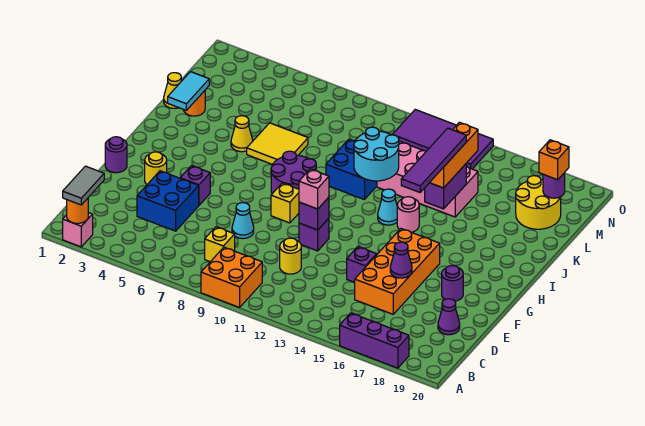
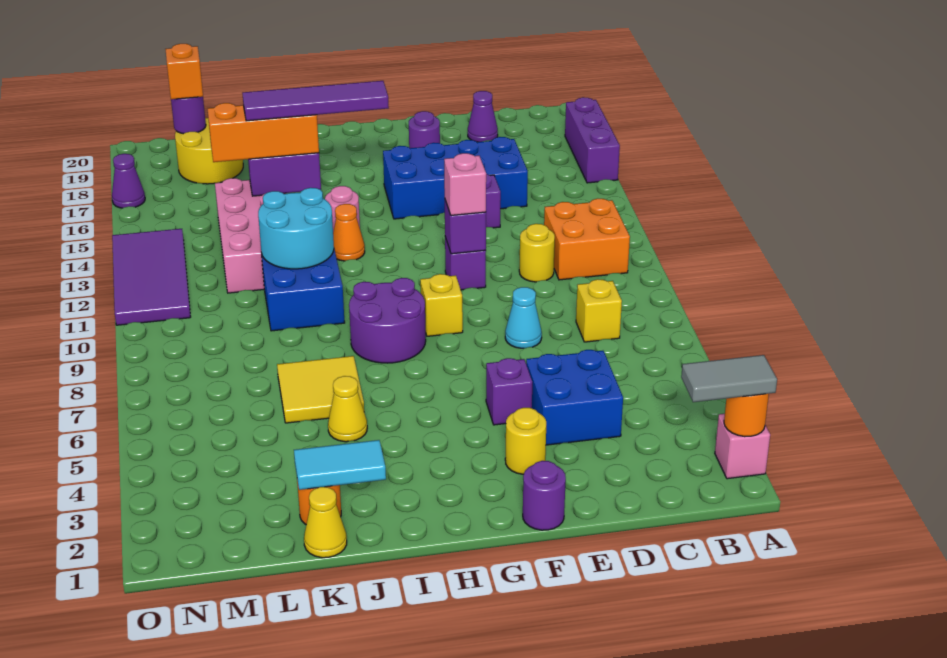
orange brick A9:B10 level 1 -> orange brick B11:C12 level 1
orange brick D15:G16 level 1 -> blue brick D15:G16 level 1
purple cone E16 level 2 -> purple cone O17 level 1
cyan cone I13 level 1 -> orange cone I13 level 1

